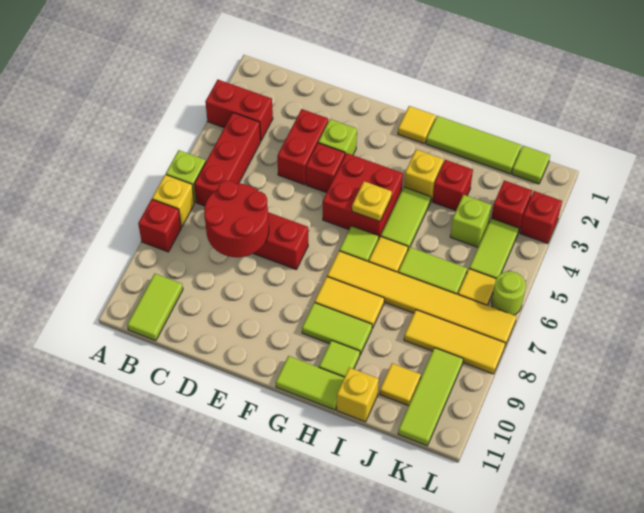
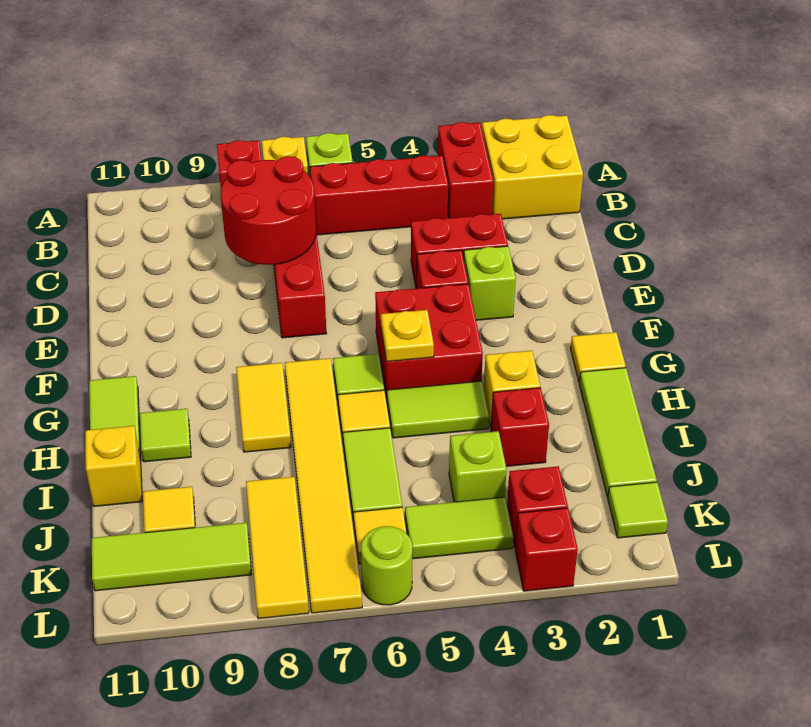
none -> yellow brick A1:B2 level 1
lime tile B10:B11 level 1 -> none
lime tile G9:H9 level 1 -> none

